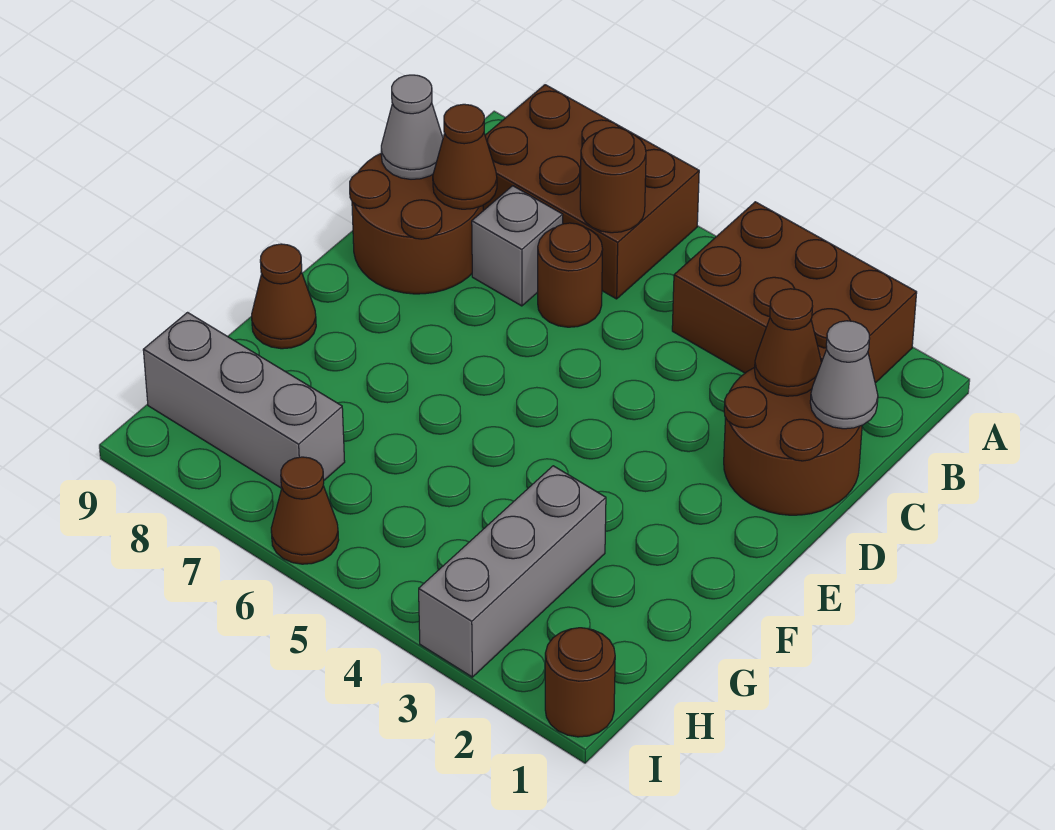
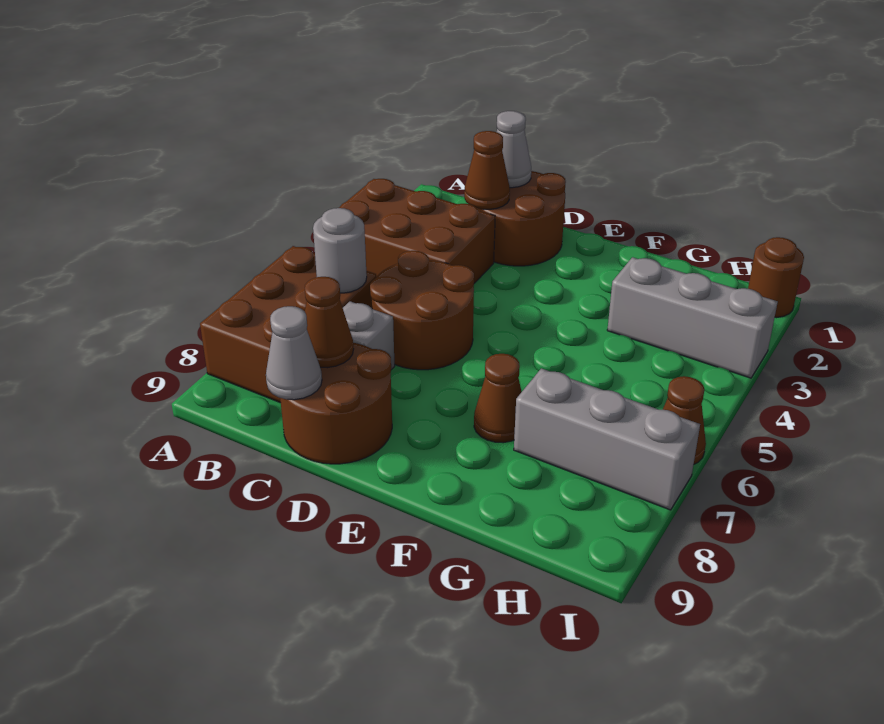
brown brick A2:B4 level 1 -> brown brick A3:C4 level 1
brown round brick B6 level 2 -> grey round brick B6 level 2
brown round brick C6 level 1 -> brown round brick C5:D6 level 1
brown cone F9 level 1 -> brown cone F7 level 1
grey brick H7:H9 level 1 -> grey brick G7:I7 level 1

